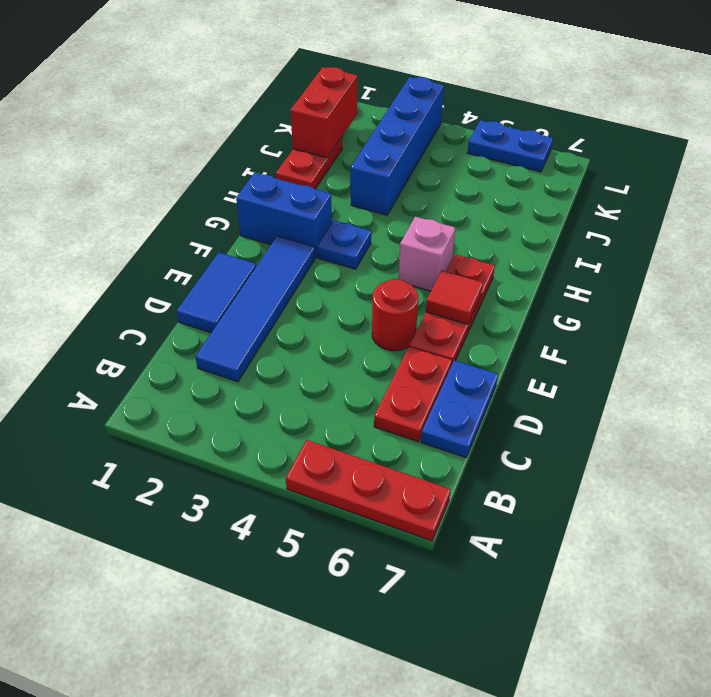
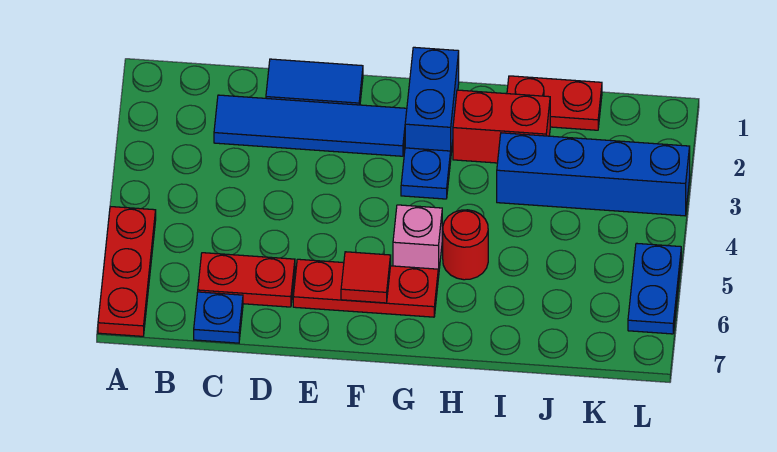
blue plate C7:D7 level 1 -> blue plate C7 level 1
red round brick E5 level 1 -> red round brick H5 level 1
red brick J1:K1 level 2 -> red brick H2:I2 level 1

